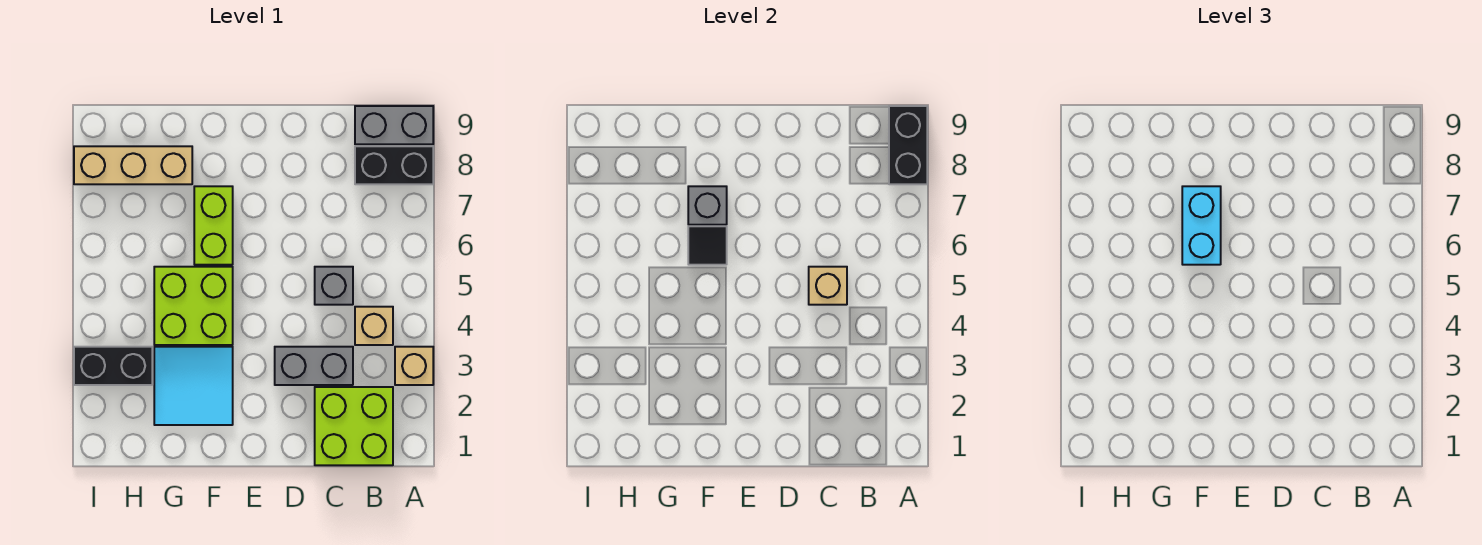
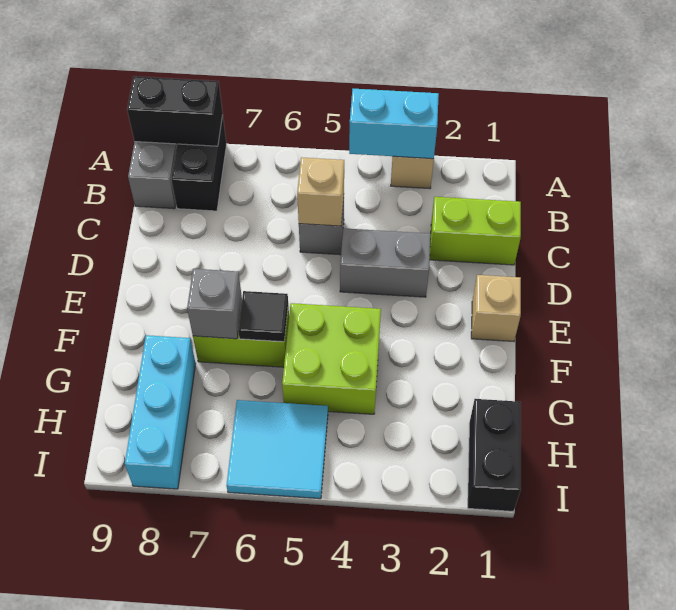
lime brick B1:C2 level 1 -> lime brick C1:C2 level 1
tan brick B4 level 1 -> tan brick E1 level 1
grey brick C3:D3 level 1 -> grey brick D3:D4 level 1
cyan tile F2:G3 level 1 -> cyan tile H5:I6 level 1
cyan brick F6:F7 level 3 -> cyan brick A3:A4 level 2
tan brick G8:I8 level 1 -> cyan brick G8:I8 level 1
black brick H3:I3 level 1 -> black brick H1:I1 level 1

